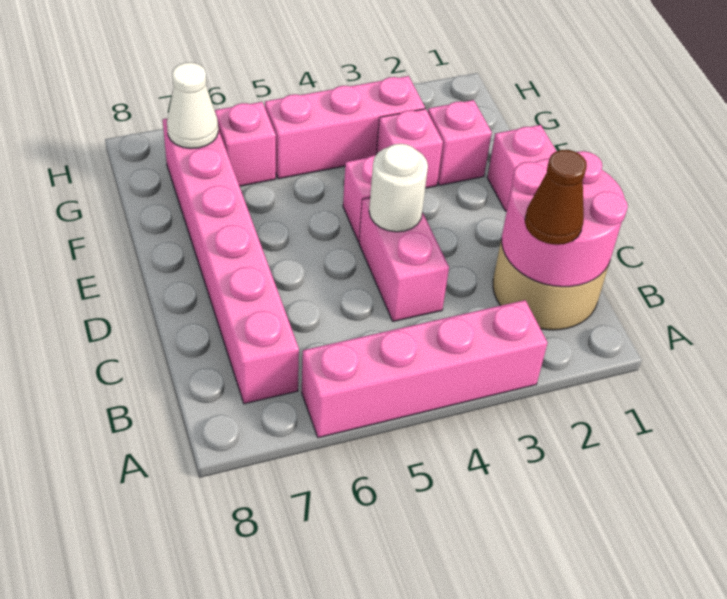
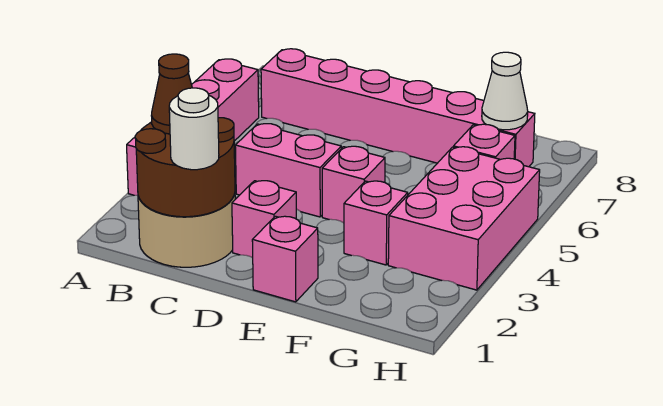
pink round brick B1:C2 level 2 -> brown round brick B1:C2 level 2
white round brick D4 level 2 -> white round brick C1 level 3
pink brick F2 level 1 -> pink brick D2 level 1
pink brick G3:G5 level 1 -> pink brick G3:H5 level 1

